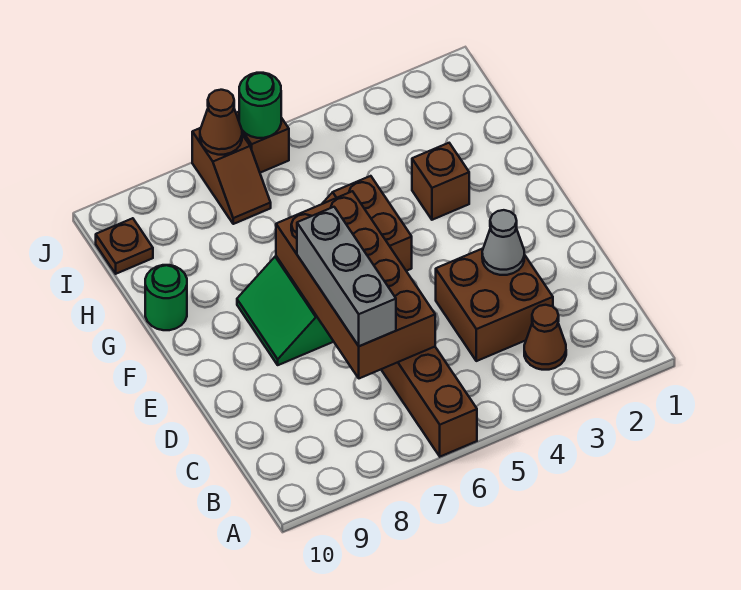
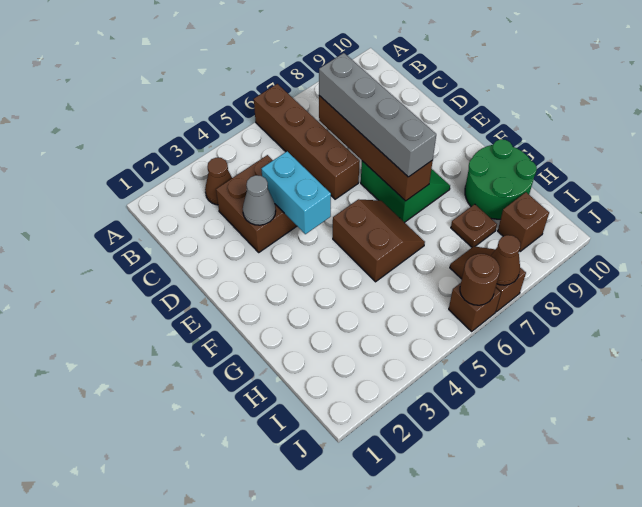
brown brick C6:F7 level 2 -> brown brick C7:F7 level 2
grey brick C7:E7 level 3 -> grey brick C7:F7 level 3
none -> cyan brick D4:E4 level 2
brown brick G3 level 1 -> brown brick I9 level 1
green round brick G10 level 1 -> green round brick G9:H10 level 1
brown plate I10 level 1 -> brown plate H8 level 1
green round brick J6 level 2 -> brown round brick J6 level 2

